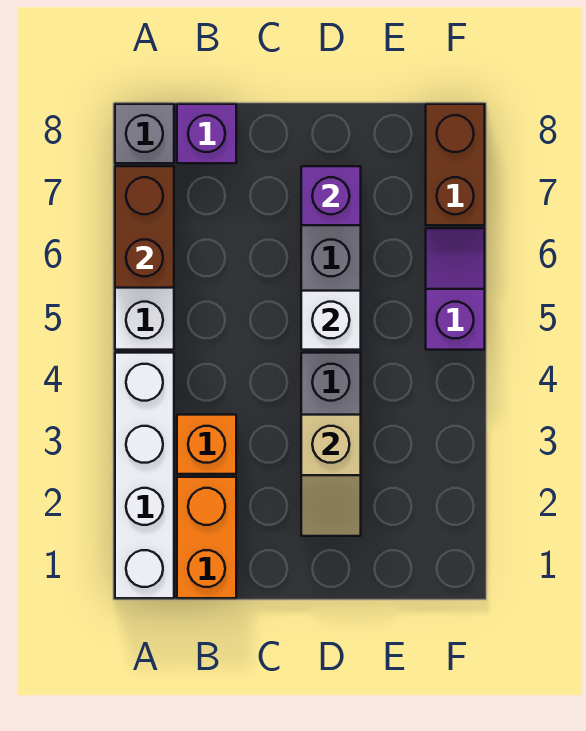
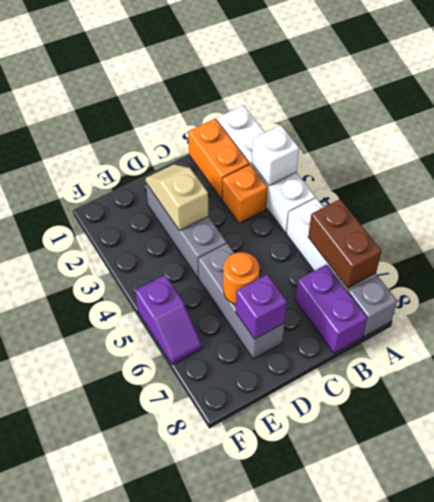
purple brick B8 level 1 -> purple brick B7:B8 level 1
white brick D5 level 2 -> white brick A3 level 2
none -> orange round brick D6 level 2
brown brick F7:F8 level 1 -> none

